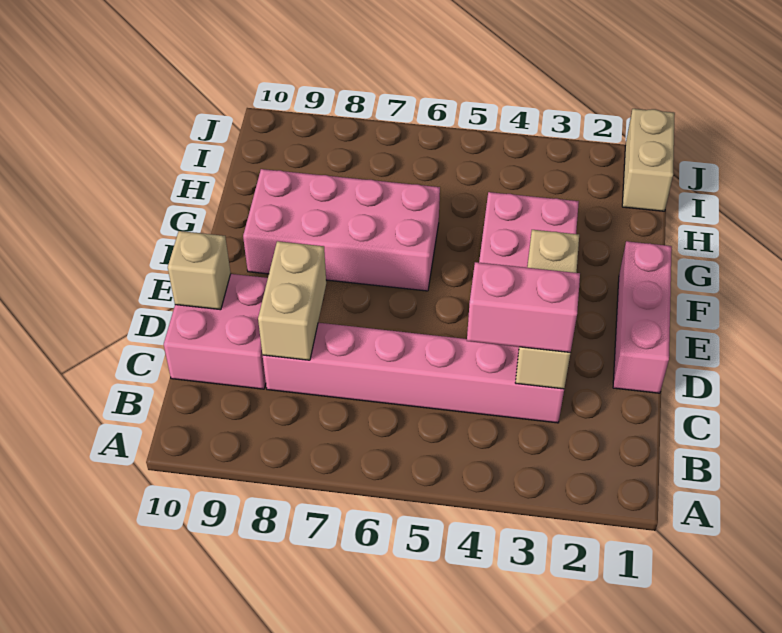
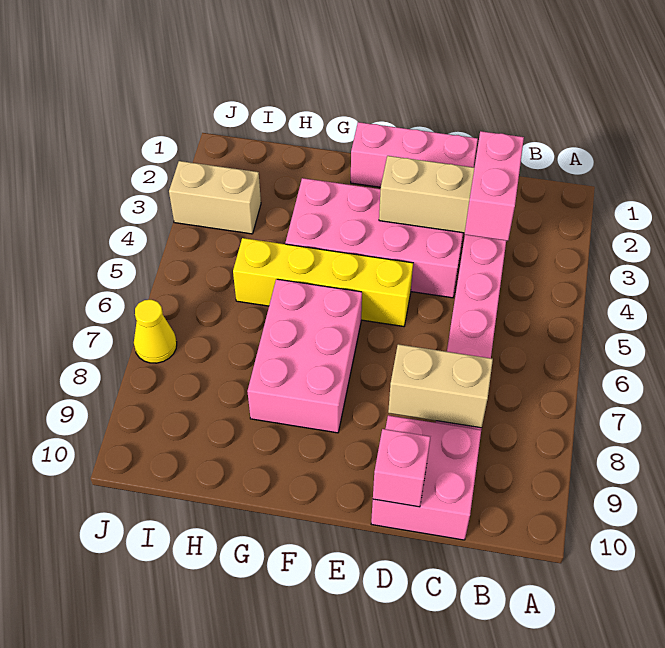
tan brick D10 level 2 -> pink brick D10 level 2
none -> yellow brick E5:H5 level 1
pink brick F6:G9 level 1 -> pink brick F6:G8 level 1
tan brick I1:J1 level 1 -> tan brick I3:J3 level 1
none -> yellow cone J7 level 1

